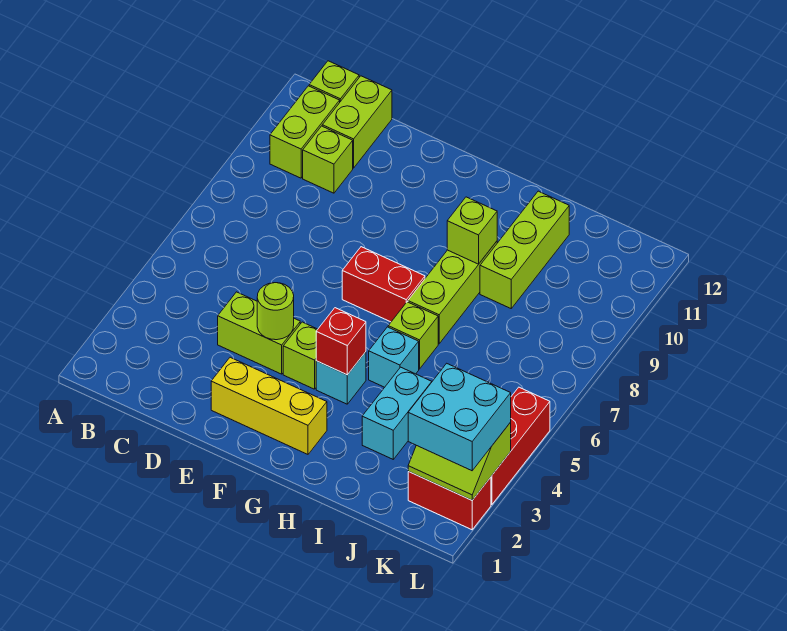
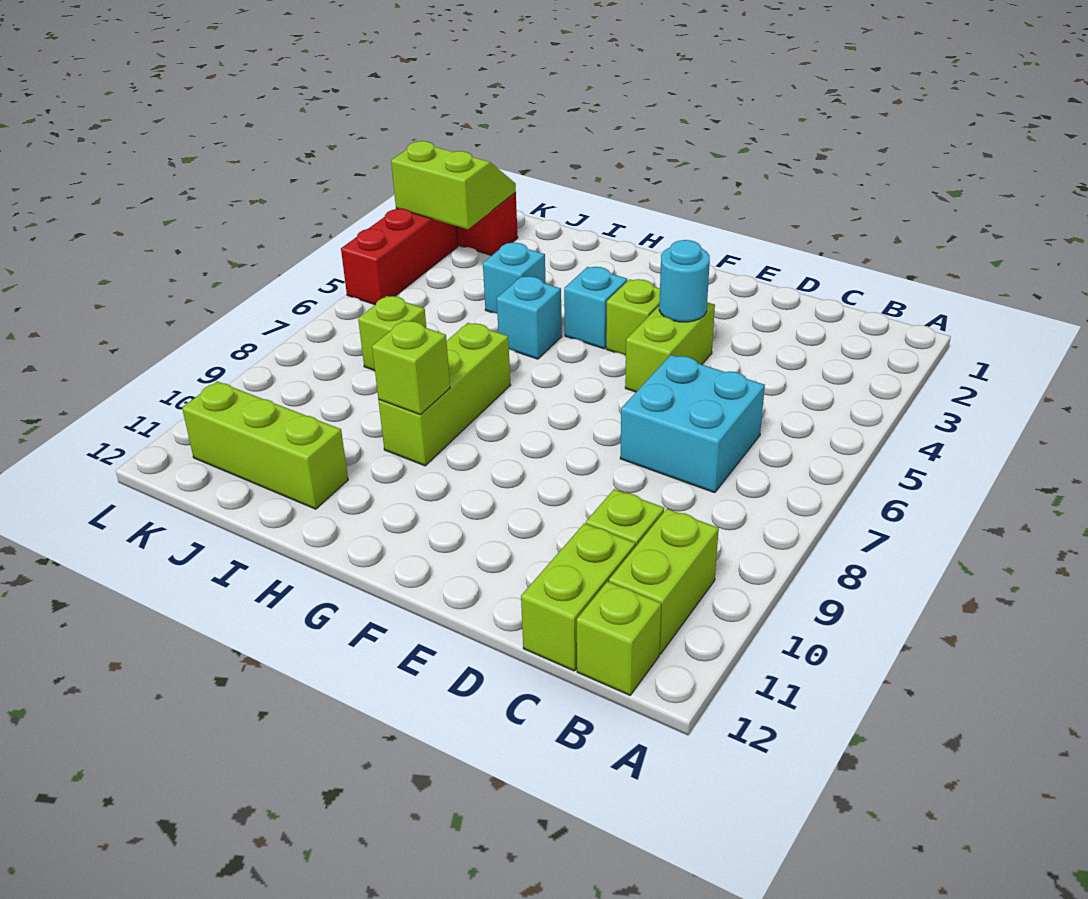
lime brick D4:E4 level 1 -> lime brick E4:E5 level 1
yellow brick E2:G2 level 1 -> none
lime round brick E4 level 2 -> cyan round brick E4 level 2
red brick F7:G7 level 1 -> none
red brick G4 level 2 -> none
lime brick H6 level 1 -> lime brick J7 level 1
cyan brick I3:I4 level 1 -> cyan brick I4 level 1
lime brick I9:I11 level 1 -> lime brick I11:K11 level 1
cyan brick K2:L3 level 3 -> cyan brick C6:D7 level 1

